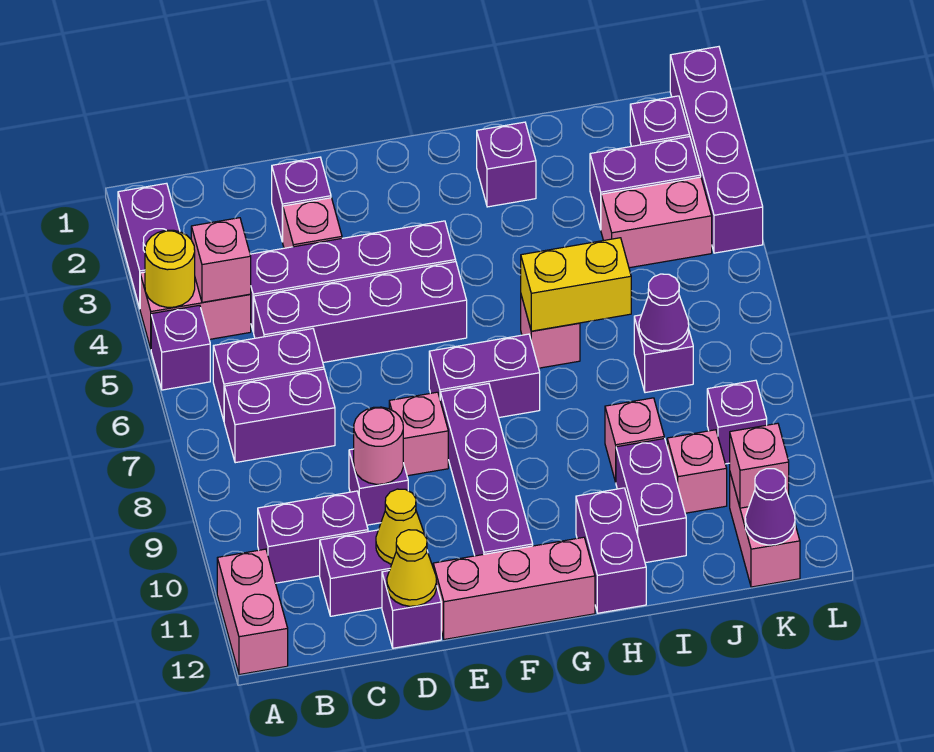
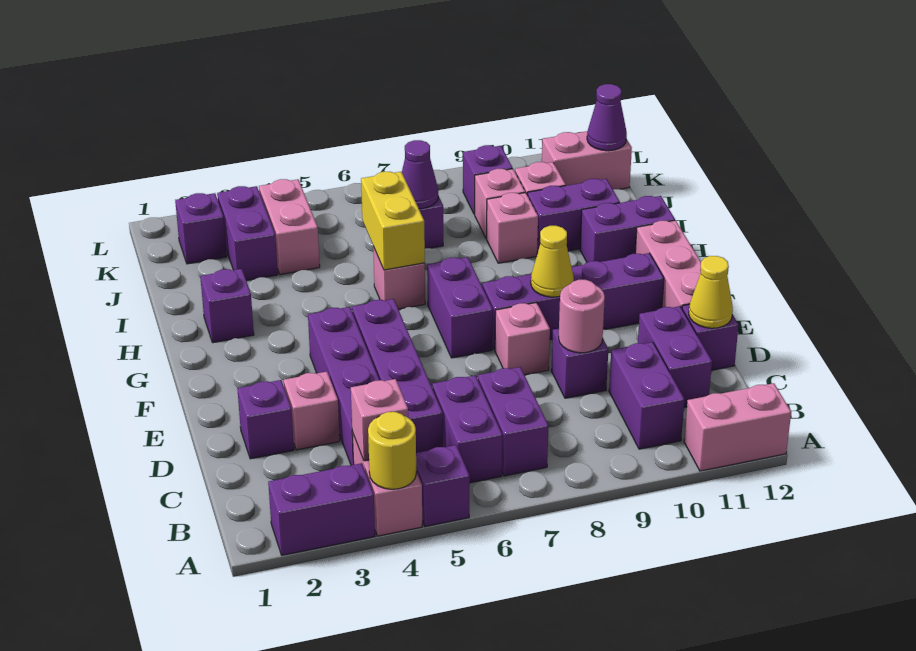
yellow cone D11 level 2 -> yellow cone F9 level 2
pink brick K11 level 2 -> pink brick J9 level 1
purple brick L1:L4 level 1 -> none

